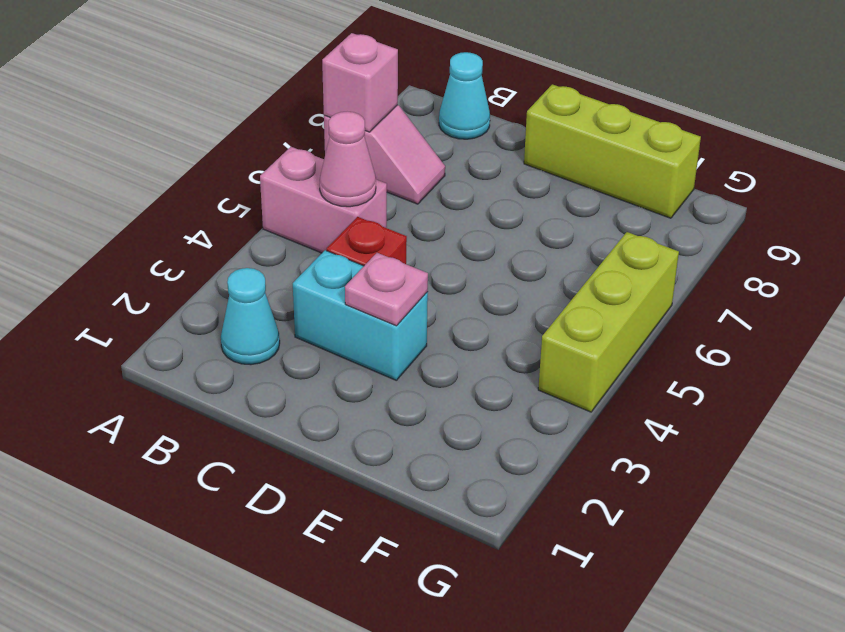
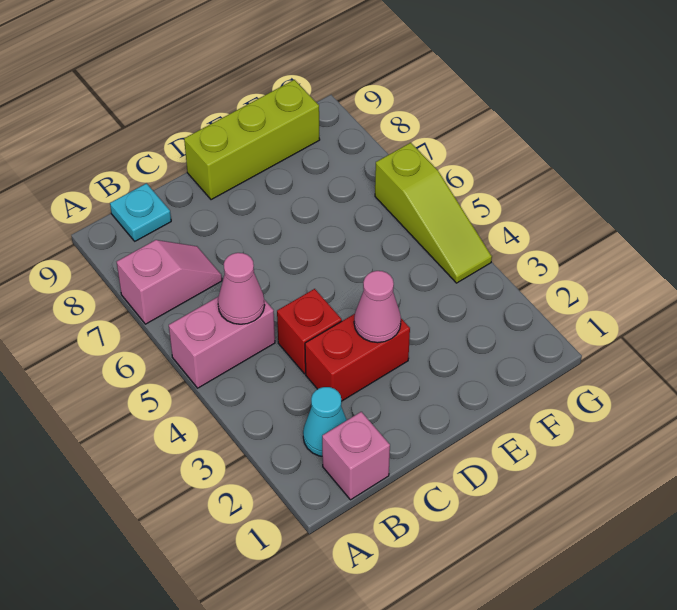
pink brick A7 level 2 -> pink brick B1 level 1
cyan cone B9 level 1 -> cyan plate B9 level 1
cyan brick C3:D3 level 1 -> red brick C3:D3 level 1
pink plate D3 level 2 -> pink cone D3 level 2
lime brick G4:G6 level 1 -> lime slope G4:G6 level 1 top 6

